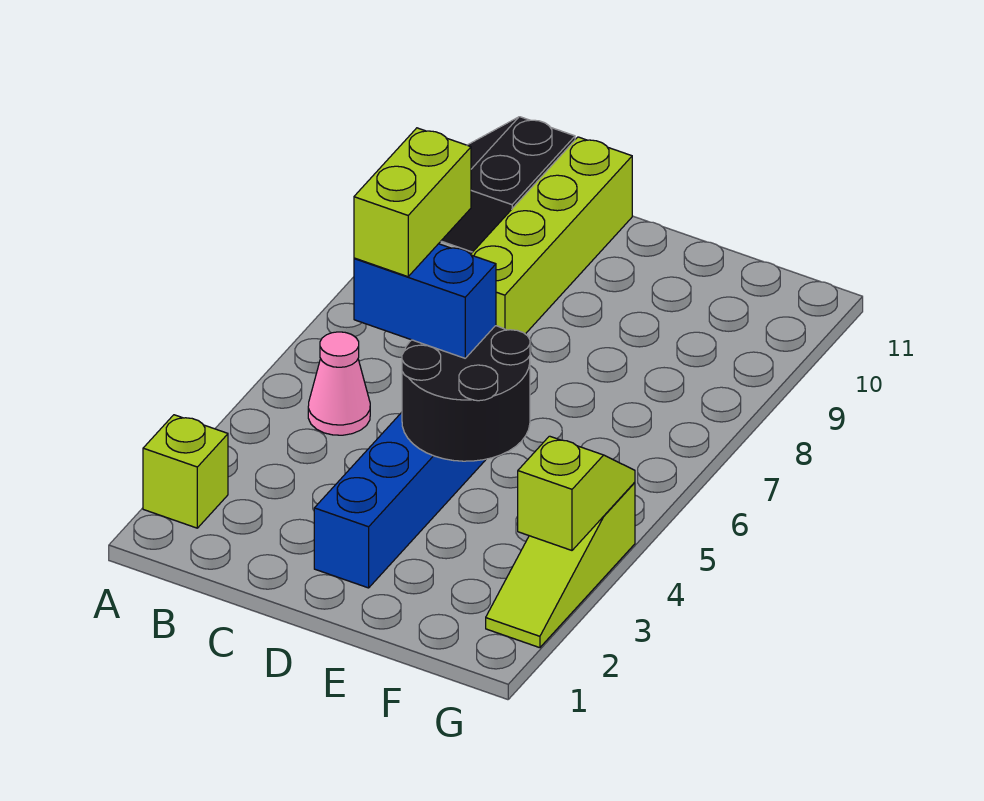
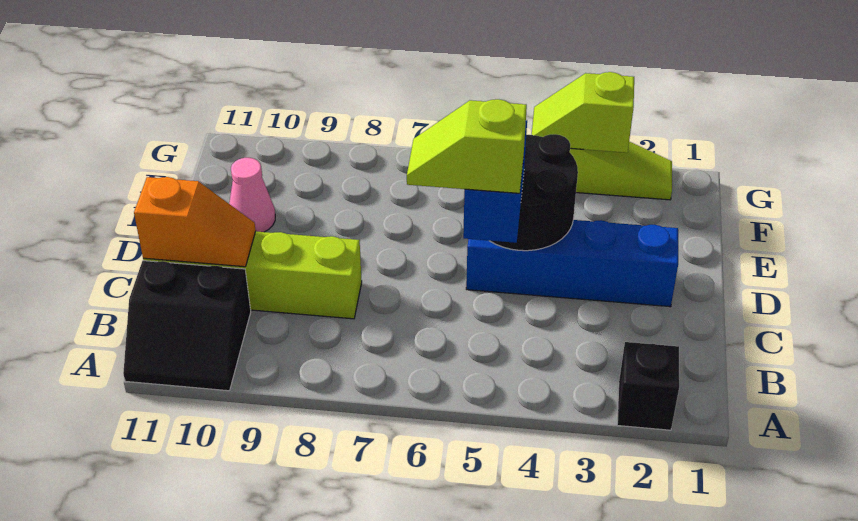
lime brick A2 level 1 -> black brick A2 level 1
pink cone B5 level 1 -> pink cone E10 level 1
lime brick C5:C6 level 4 -> lime slope C5:C6 level 4 top 5
none -> orange slope C10:C11 level 2 top 11

